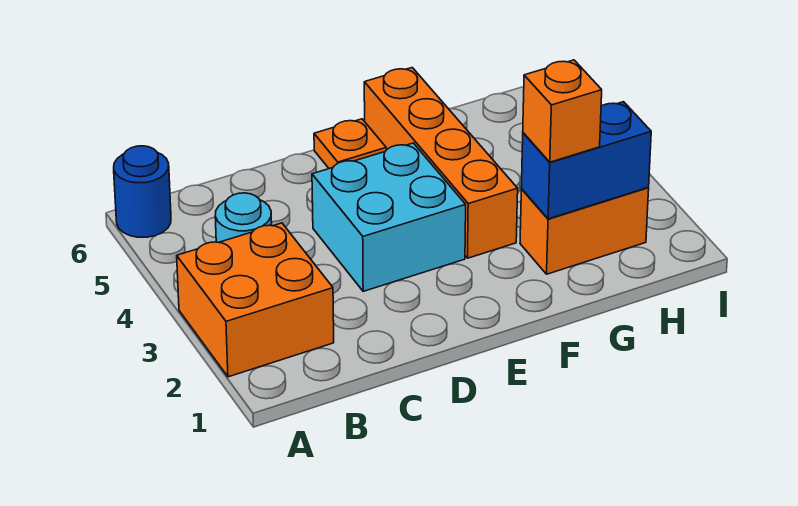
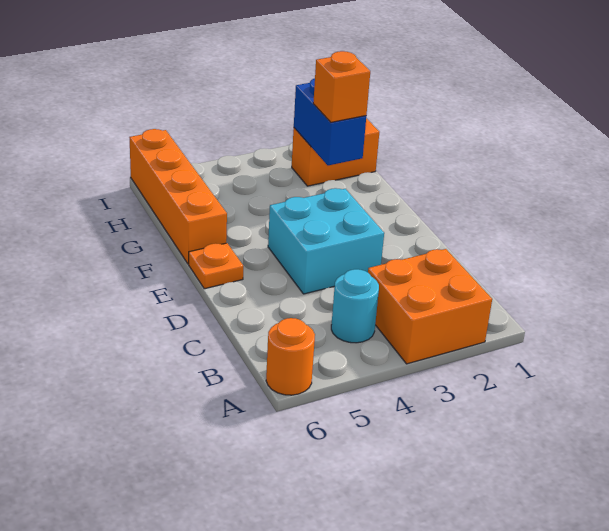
blue round brick A6 level 1 -> orange round brick A6 level 1
orange brick F3:F6 level 1 -> orange brick F6:I6 level 1
orange brick G2:H2 level 1 -> orange brick H1:H2 level 1

